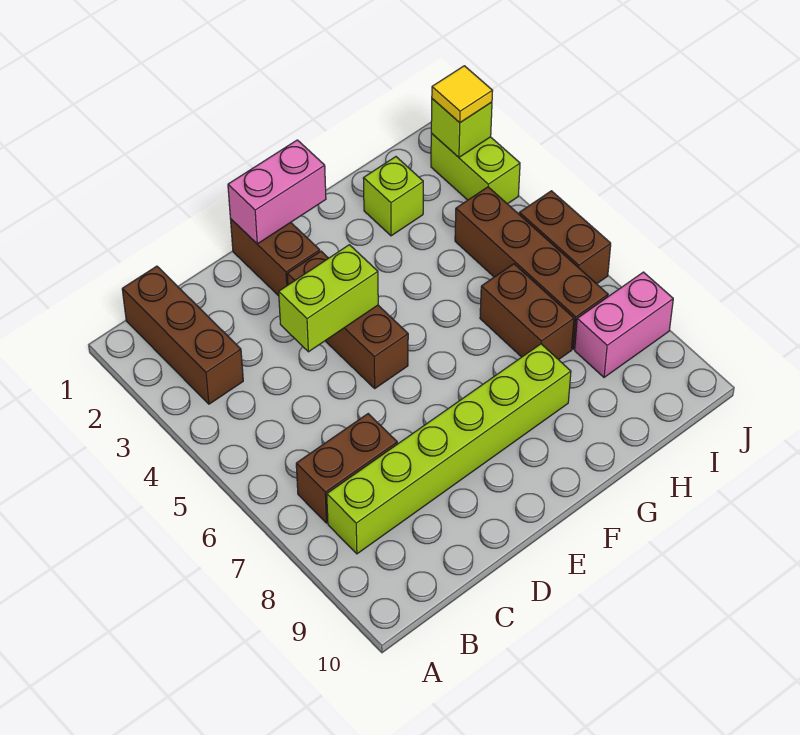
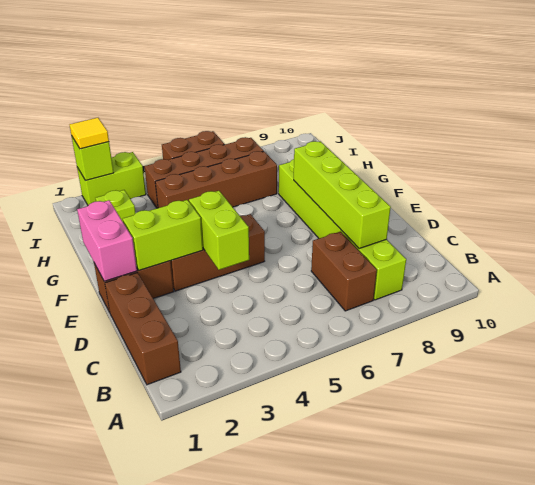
brown brick B1:B3 level 1 -> brown brick B1:D1 level 1
none -> lime brick C8:F8 level 2
none -> lime brick E2:E3 level 2
brown brick H6:H7 level 1 -> brown brick H4:H7 level 1
pink brick I8:J8 level 1 -> none

